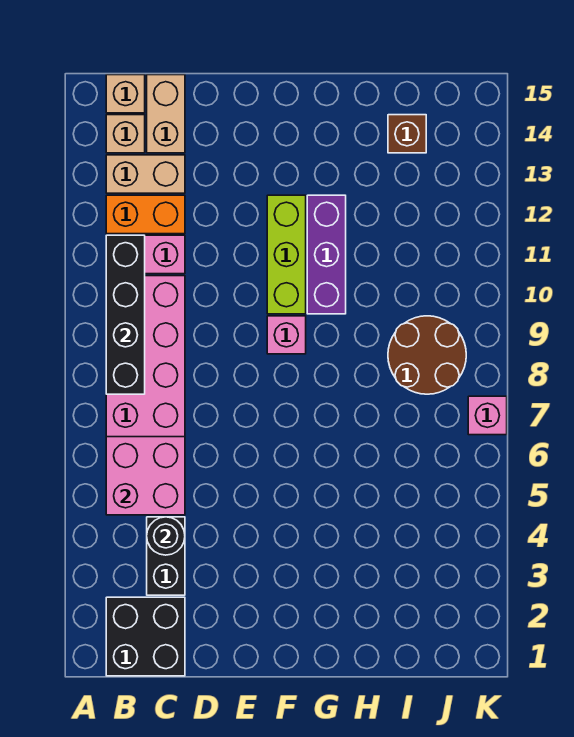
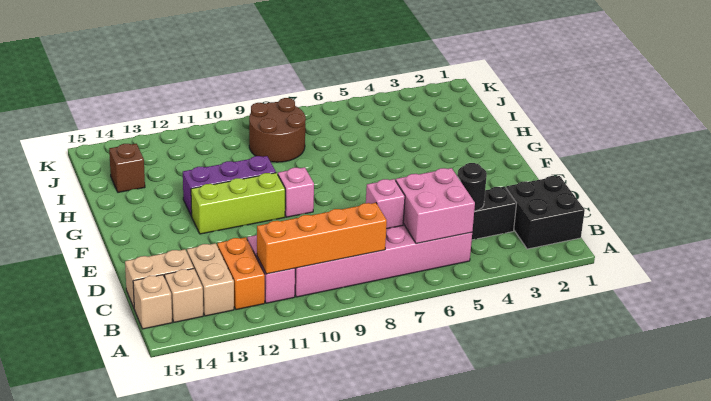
black brick B8:B11 level 2 -> orange brick B8:B11 level 2
pink brick K7 level 1 -> pink brick C7 level 2

